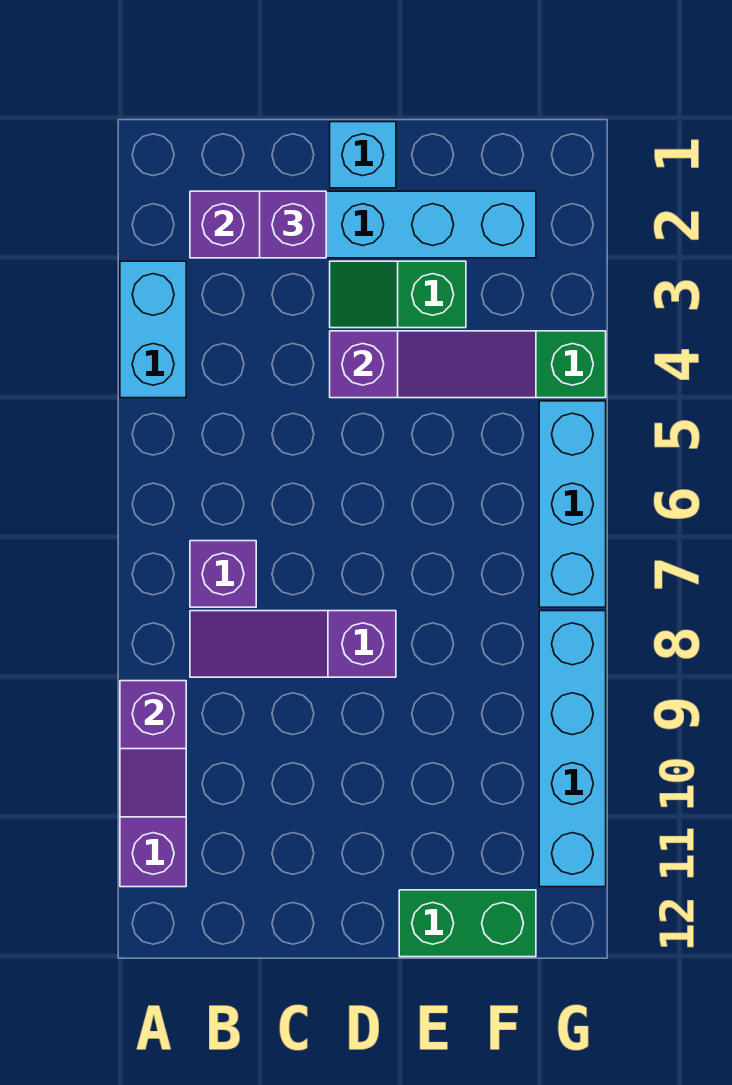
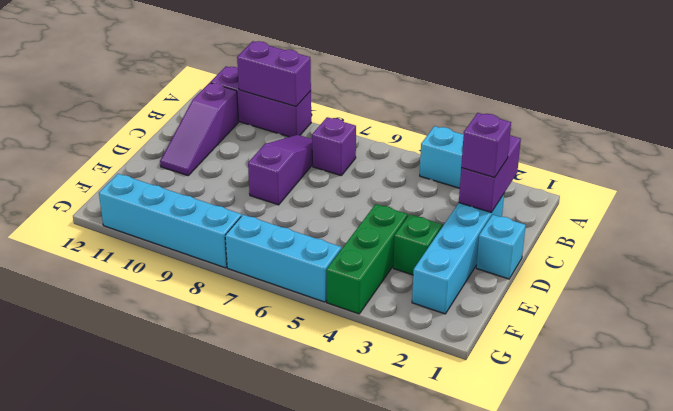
purple slope A9:A10 level 2 top 9 -> purple brick A9:A10 level 2
purple slope D4:F4 level 2 top D -> purple slope B11:D11 level 1 top B
green brick E12:F12 level 1 -> none

